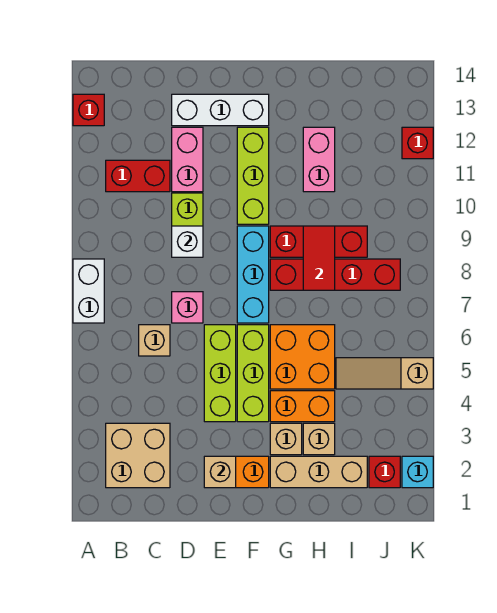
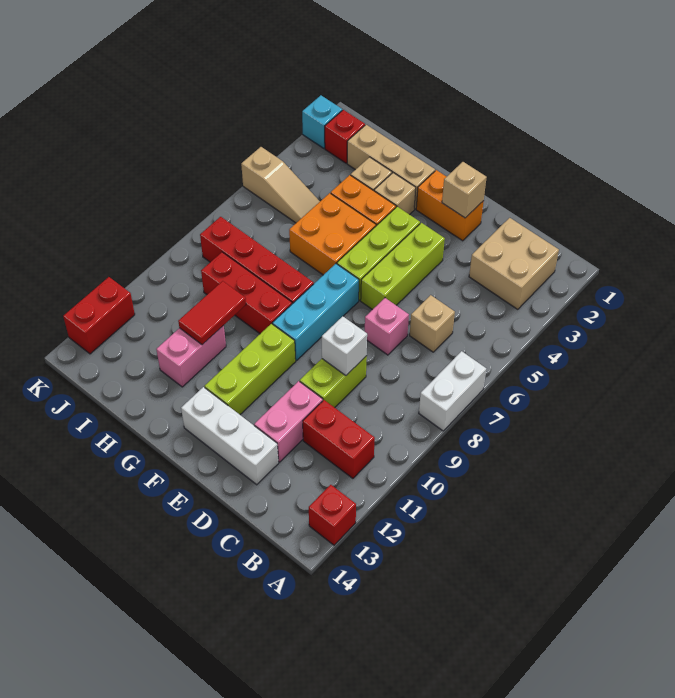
red tile H8:H9 level 2 -> red tile H10:H11 level 2
red brick K12 level 1 -> red brick K12:K13 level 1

